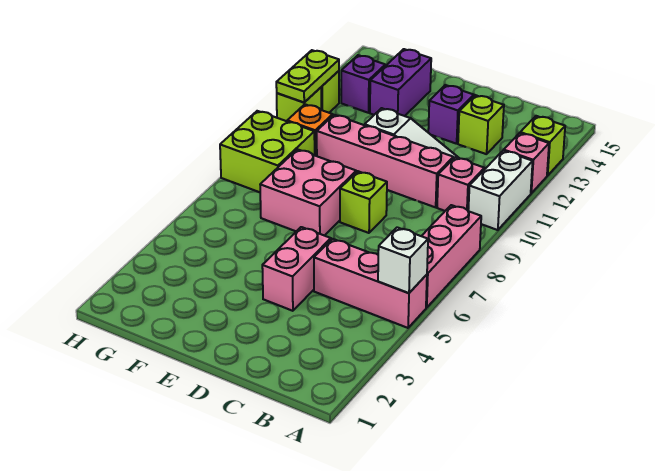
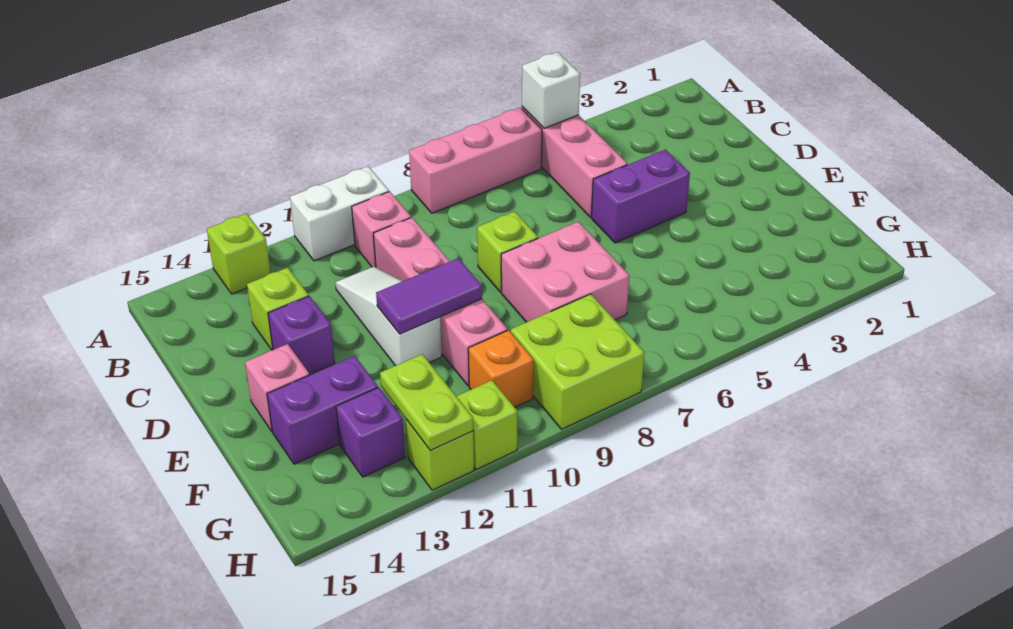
pink brick A12 level 1 -> pink brick E14 level 1
pink brick D4:D5 level 1 -> purple brick D4:D5 level 1
none -> purple tile E10:E11 level 2
lime plate H11:H12 level 2 -> lime plate G12:H12 level 2

